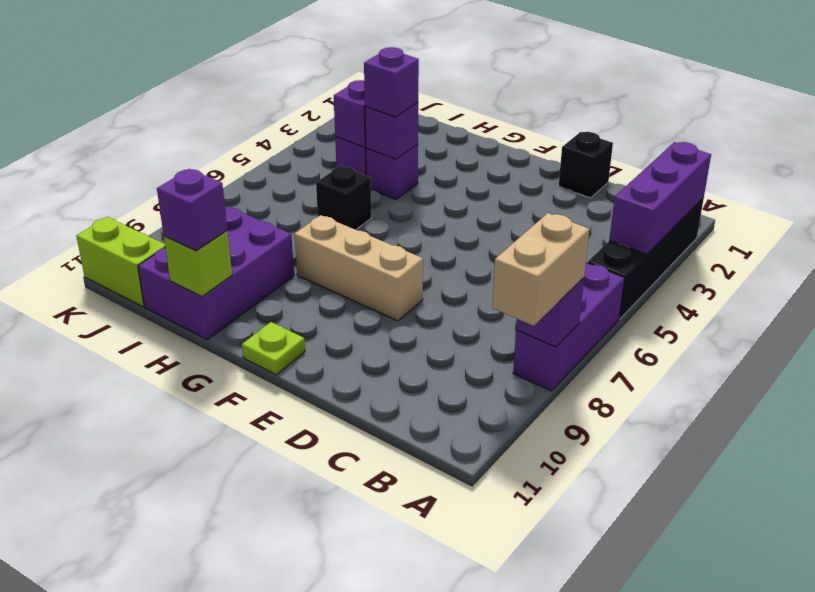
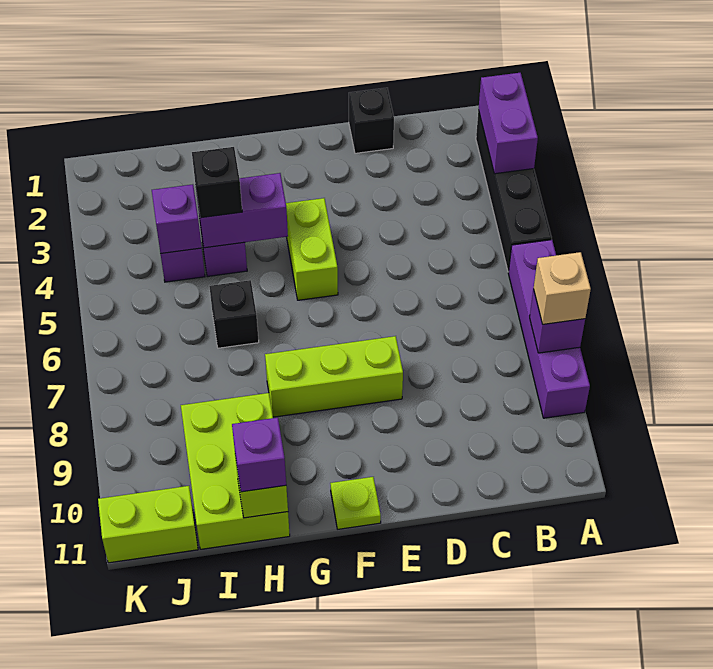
purple brick A2:A4 level 2 -> purple brick A2:A3 level 2
purple brick A6:A8 level 1 -> purple brick A6:A9 level 1
tan brick A8:A9 level 3 -> tan brick A8 level 3
tan brick E8:G8 level 1 -> lime brick E8:G8 level 1
none -> lime brick F4:F5 level 1
purple brick H4 level 2 -> purple brick G4:H4 level 2
purple brick H4 level 3 -> black brick H4 level 3
purple brick H9:I11 level 1 -> lime brick H9:I11 level 1

